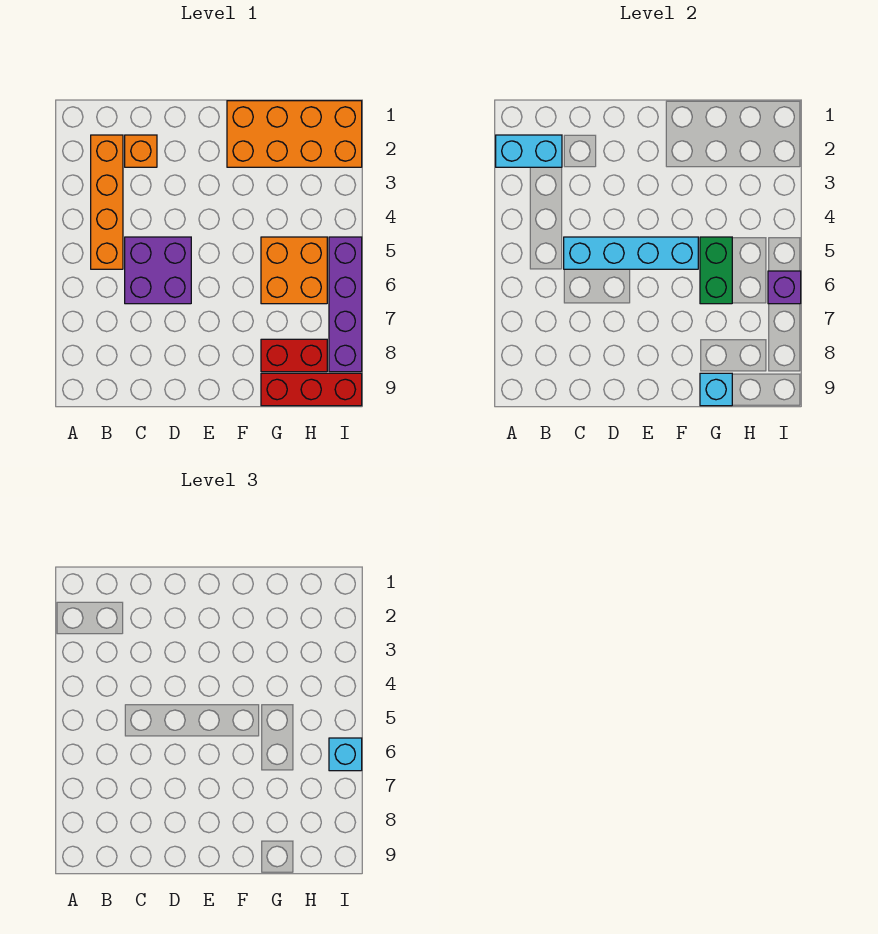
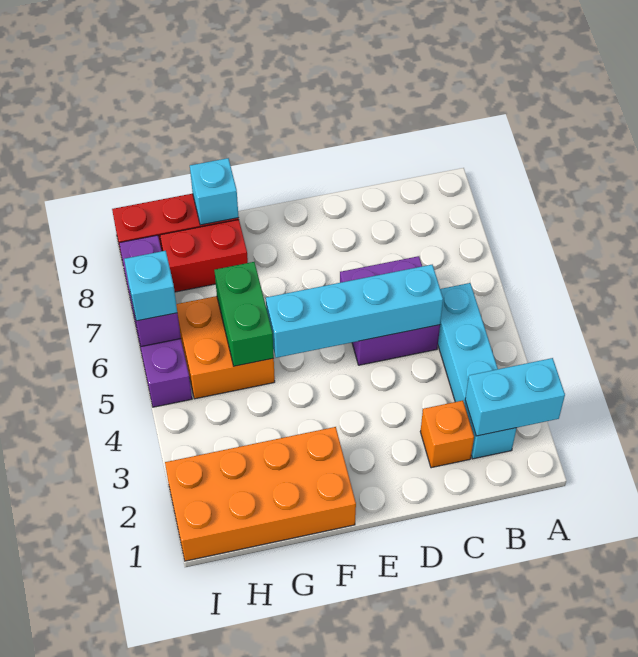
orange brick B2:B5 level 1 -> cyan brick B2:B5 level 1

